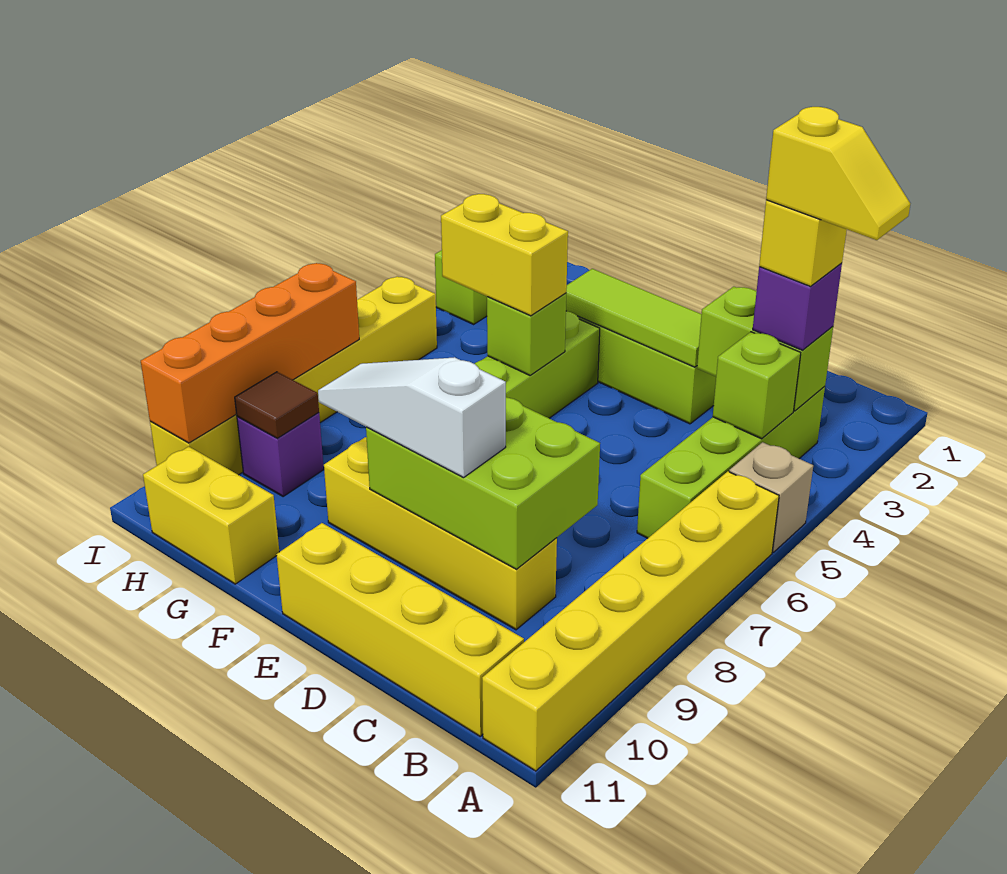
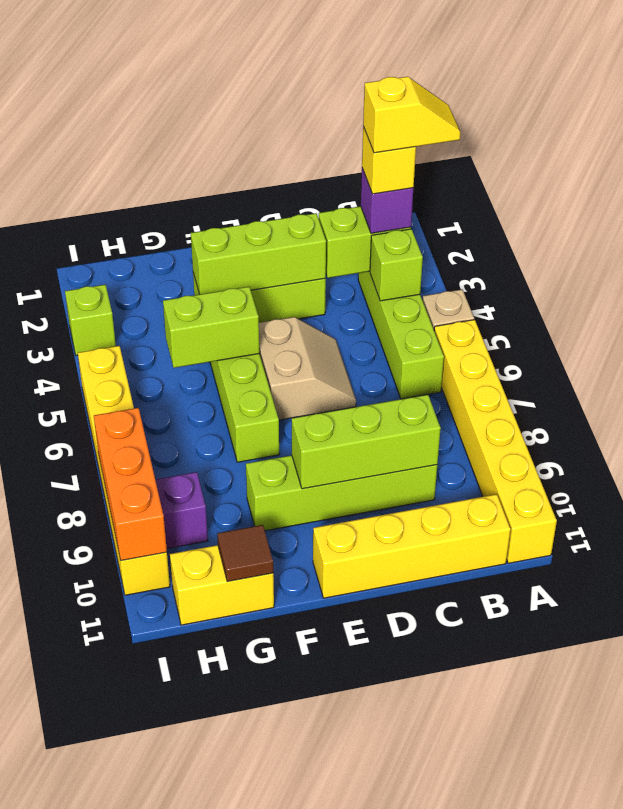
lime brick C8:E9 level 2 -> lime brick C9:E9 level 2
yellow brick C9:F9 level 1 -> lime brick C9:F9 level 1
lime tile D3:F3 level 2 -> lime brick D3:F3 level 2
none -> tan slope D5:E6 level 1 top E
white slope D9:F9 level 3 top D -> none
lime brick F5 level 2 -> lime brick F5:G5 level 2
yellow brick F5:G5 level 3 -> none
brown tile H9 level 2 -> brown tile G11 level 2
orange brick I7:I10 level 2 -> orange brick I8:I10 level 2

